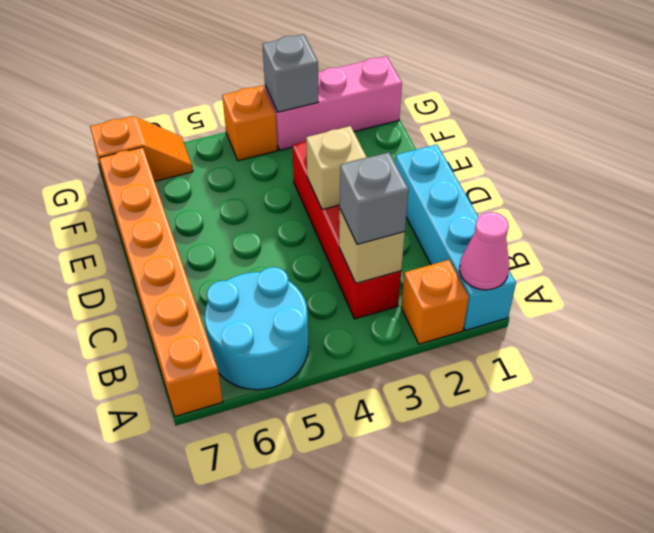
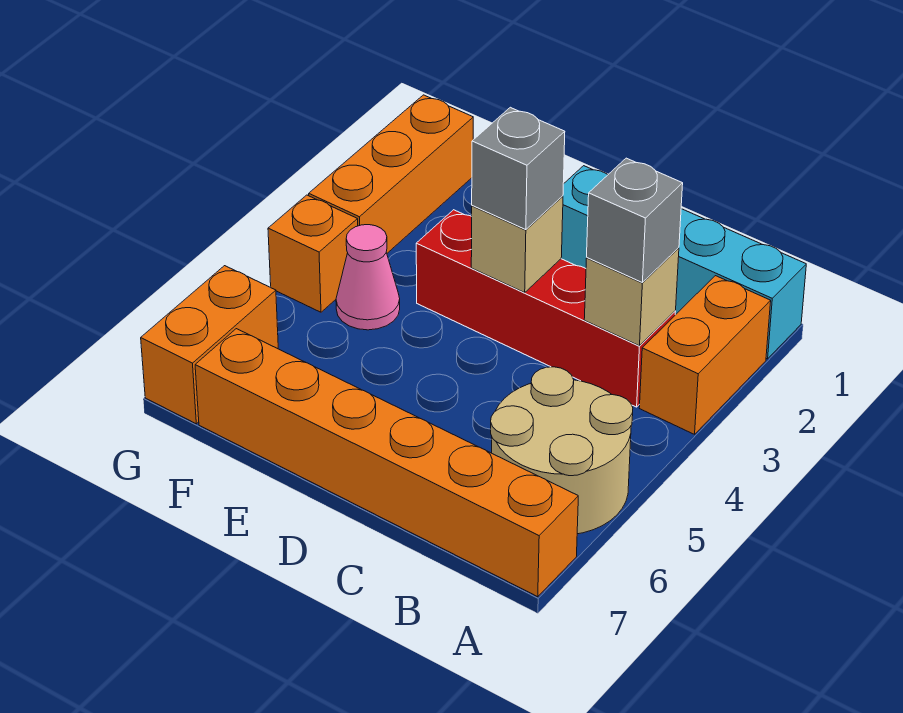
pink cone A1 level 2 -> pink cone F4 level 1
orange brick A2 level 1 -> orange brick A2:A3 level 1
cyan round brick A5:B6 level 1 -> tan round brick A5:B6 level 1
pink brick G1:G3 level 1 -> orange brick G1:G3 level 1
grey brick G3 level 2 -> grey brick D3 level 3
orange slope G6:G7 level 1 top 7 -> orange brick G6:G7 level 1

